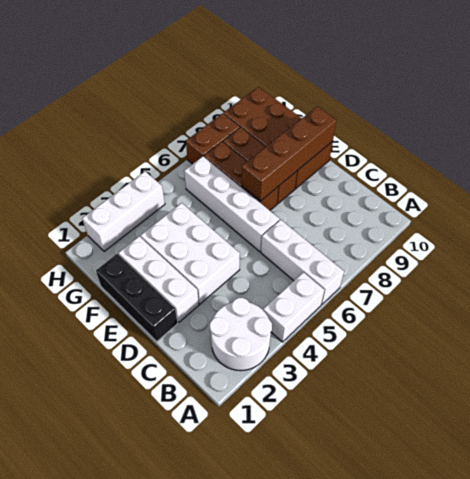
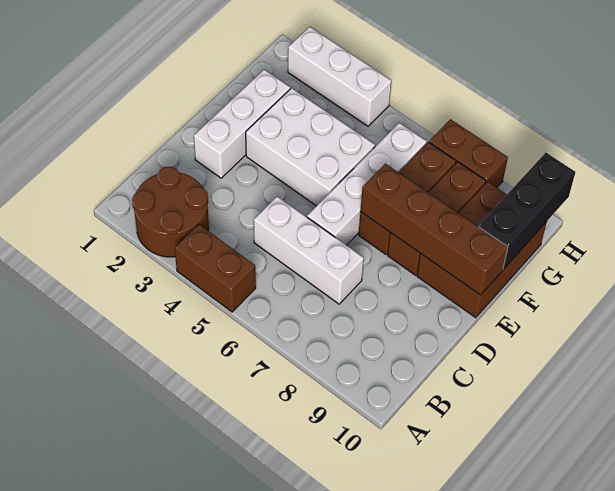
white round brick A2:B3 level 1 -> brown round brick A2:B3 level 1
white brick A4:A5 level 1 -> brown brick A4:A5 level 1
white brick A6:C6 level 1 -> white brick C5:C7 level 1
black brick D1:F1 level 1 -> black brick F10:H10 level 2
white brick D3:F4 level 1 -> white brick E3:F5 level 1
brown brick E9:H10 level 1 -> brown brick E9:G10 level 1

